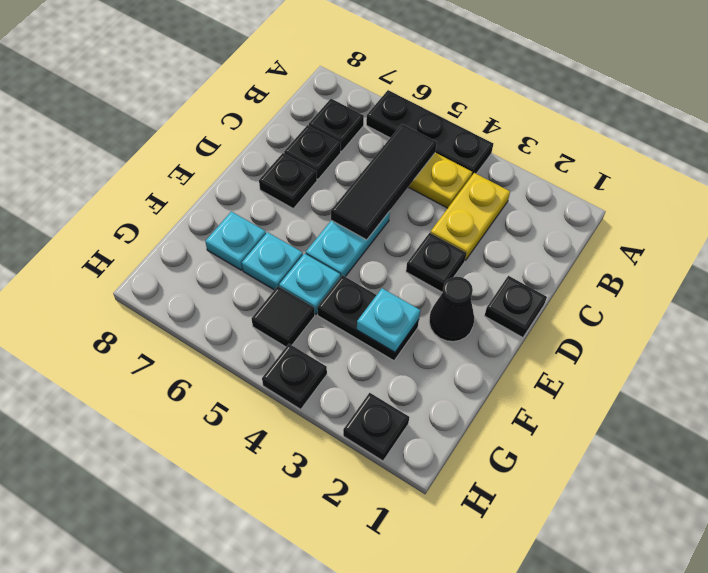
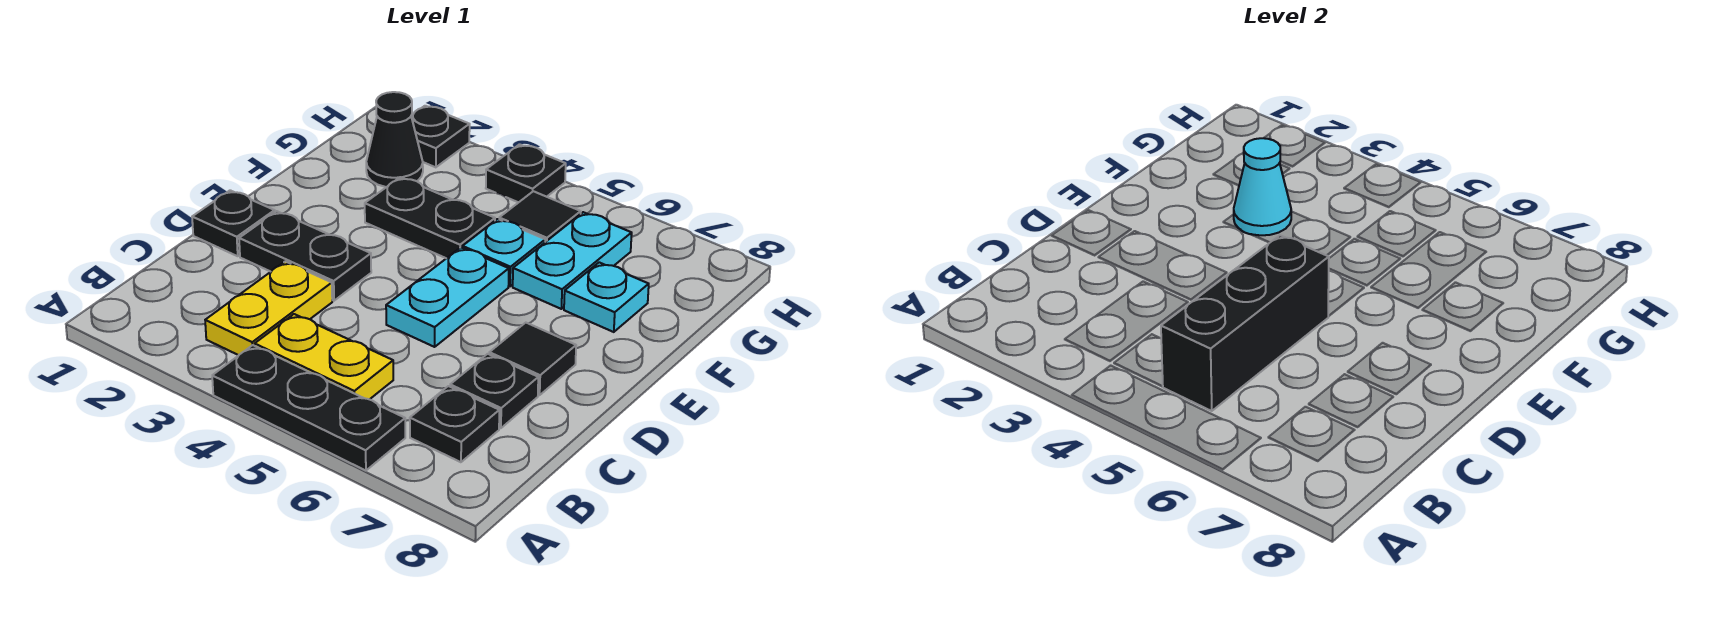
black tile B5:D5 level 2 -> black brick B5:D5 level 2
black plate D3 level 1 -> black plate D2:D3 level 1
black plate D7 level 1 -> black tile D7 level 1
black cone E2 level 1 -> black cone G2 level 1
cyan plate F3 level 2 -> cyan cone F3 level 2
cyan plate F6 level 1 -> cyan plate F6:G6 level 1

